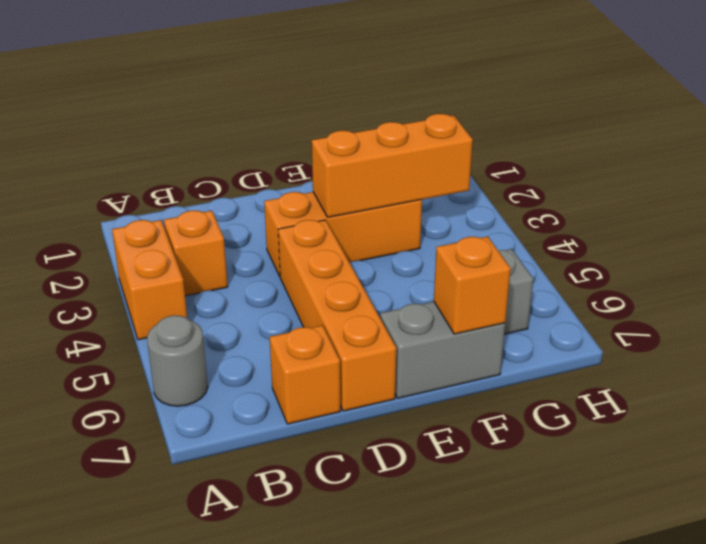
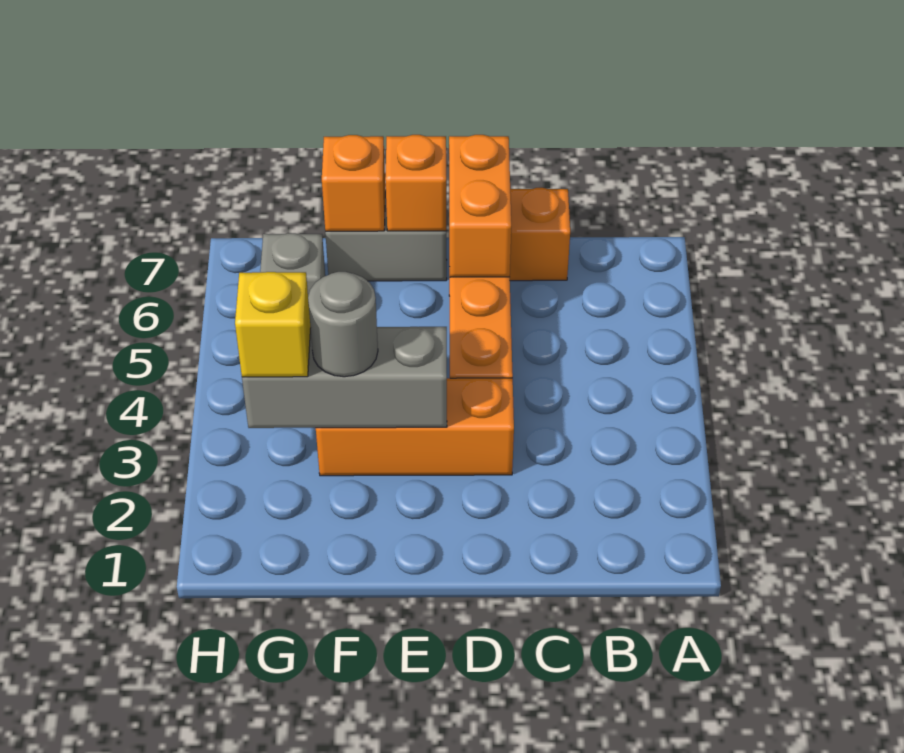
orange brick A3:A4 level 1 -> orange brick D6:D7 level 2
grey round brick A6 level 1 -> grey round brick F3 level 3
orange brick B3 level 1 -> orange brick E7 level 2
orange brick E3:G3 level 2 -> grey brick E3:G3 level 2
none -> yellow brick G3 level 3

